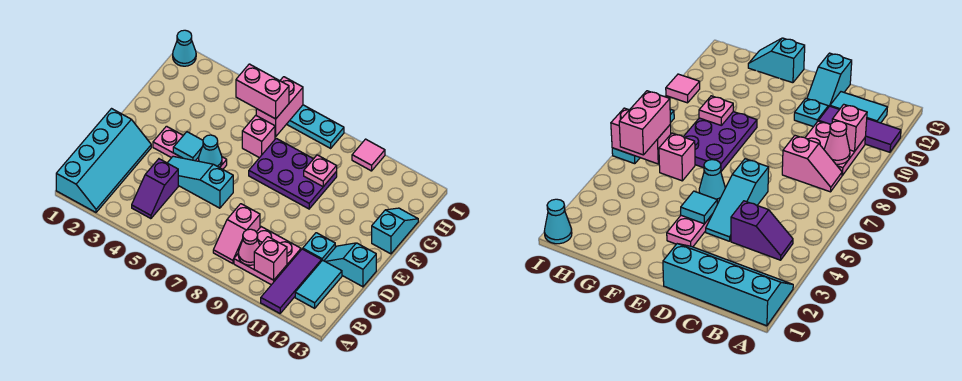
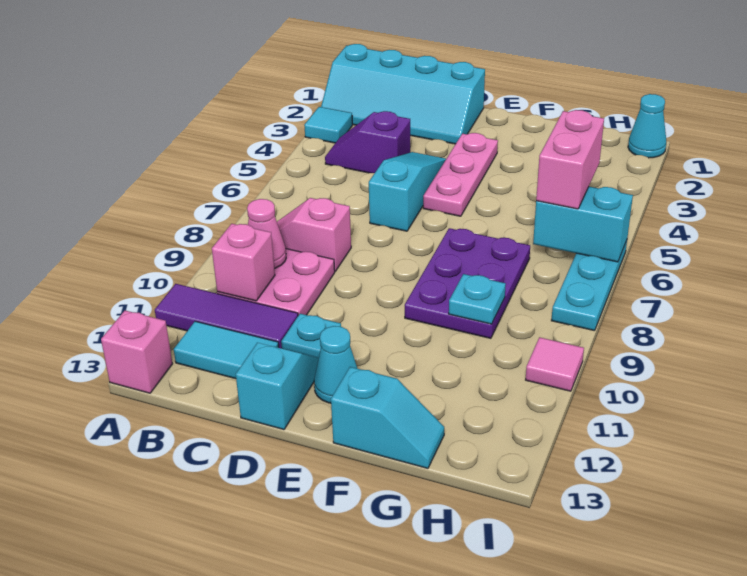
cyan tile E4 level 2 -> cyan tile A3 level 1
cyan cone E5 level 2 -> cyan cone E12 level 1
pink brick G6 level 1 -> pink brick A13 level 1
pink plate G9 level 2 -> cyan plate G9 level 2
pink brick H6:I6 level 2 -> cyan brick H6:I6 level 2

